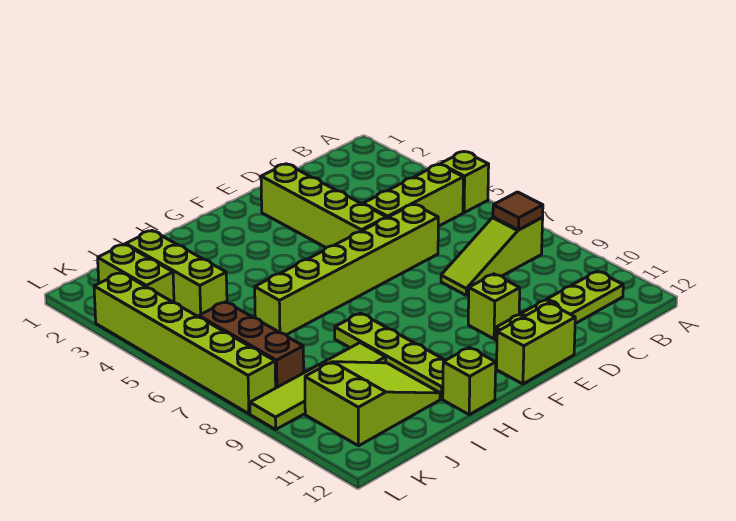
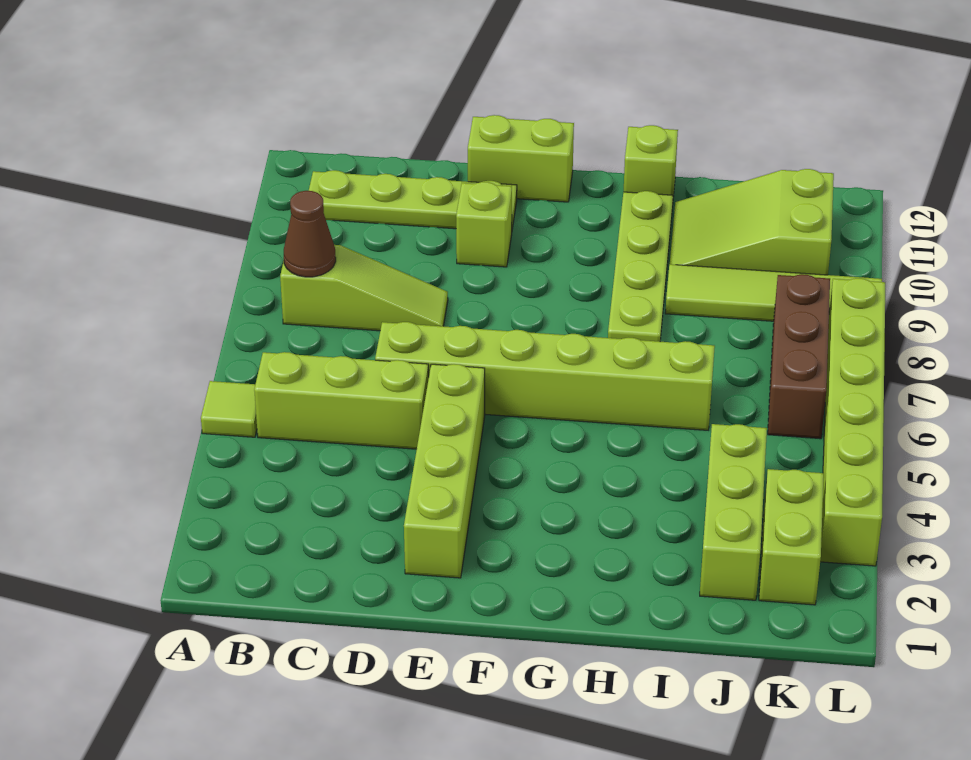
lime brick A5 level 1 -> lime tile A5 level 1
brown tile B8 level 2 -> brown cone B8 level 2

